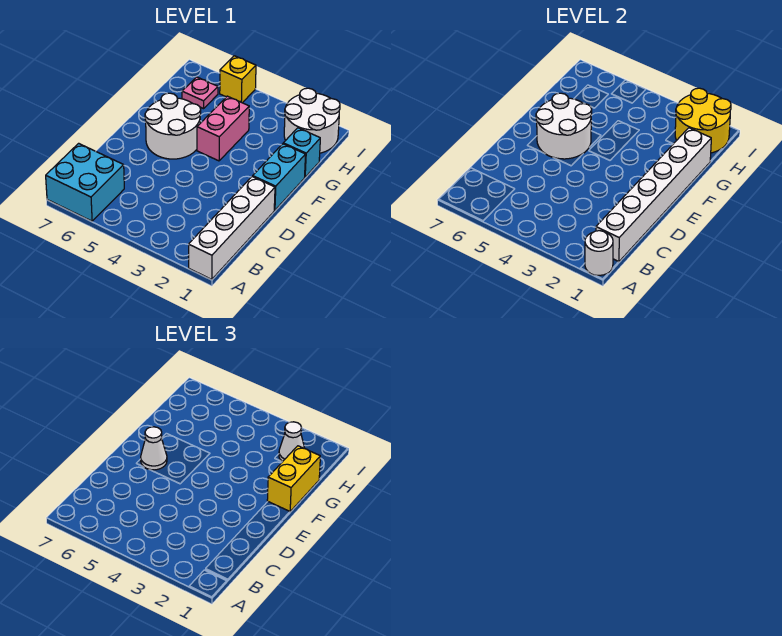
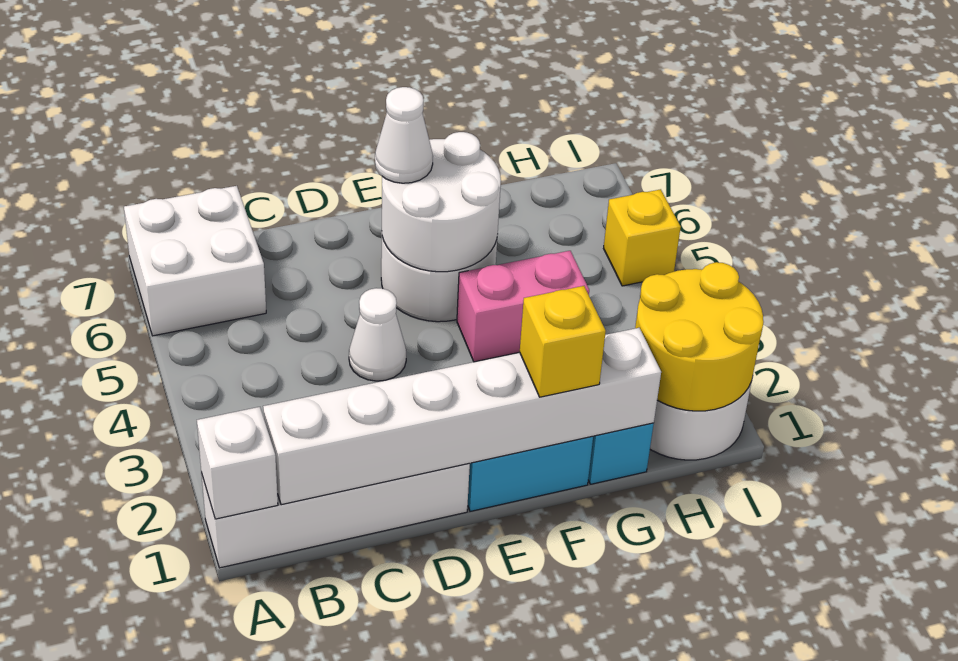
white round brick A1 level 2 -> white brick A1 level 2
cyan brick A6:B7 level 1 -> white brick A6:B7 level 1
yellow brick F1:G1 level 3 -> yellow brick F1 level 3
white cone H2 level 3 -> white cone D4 level 1
pink plate H6 level 1 -> none

